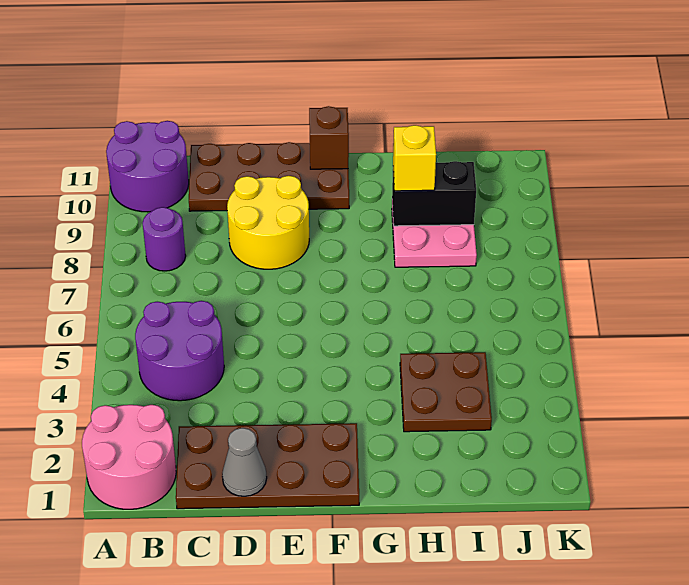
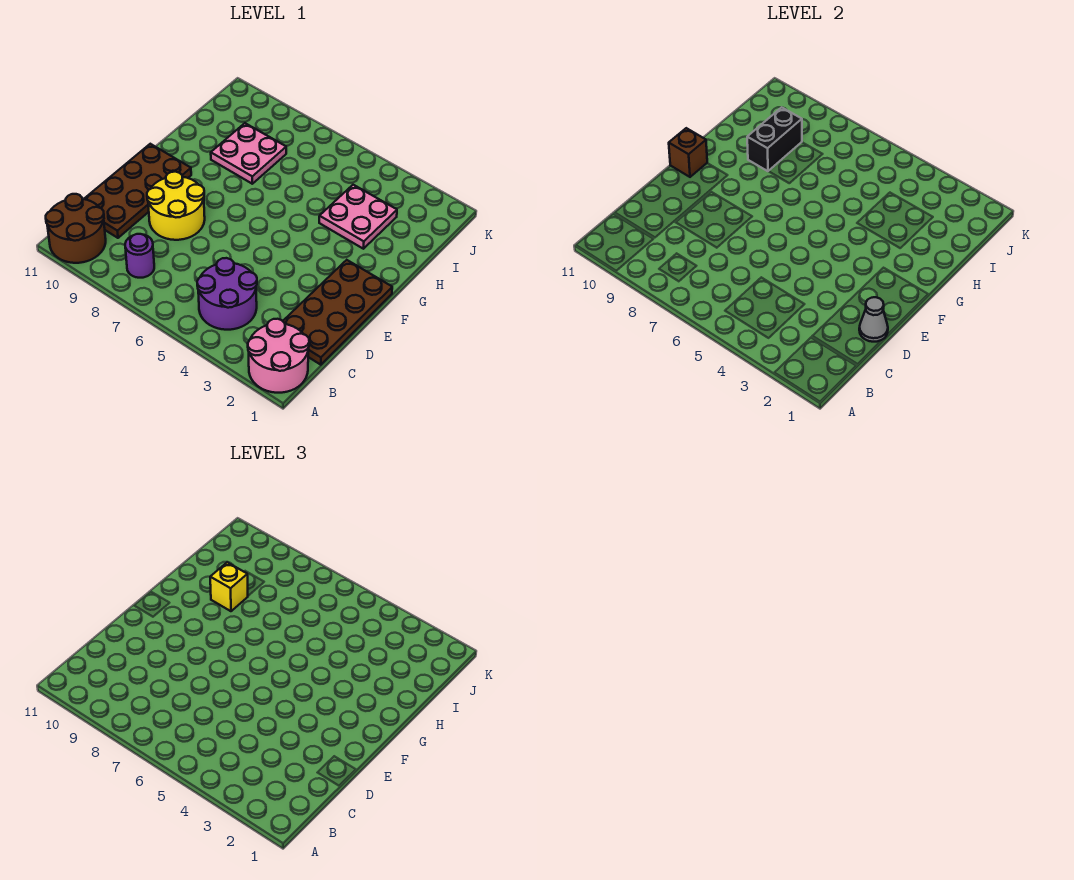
purple round brick A10:B11 level 1 -> brown round brick A10:B11 level 1
brown plate H3:I4 level 1 -> pink plate H3:I4 level 1

